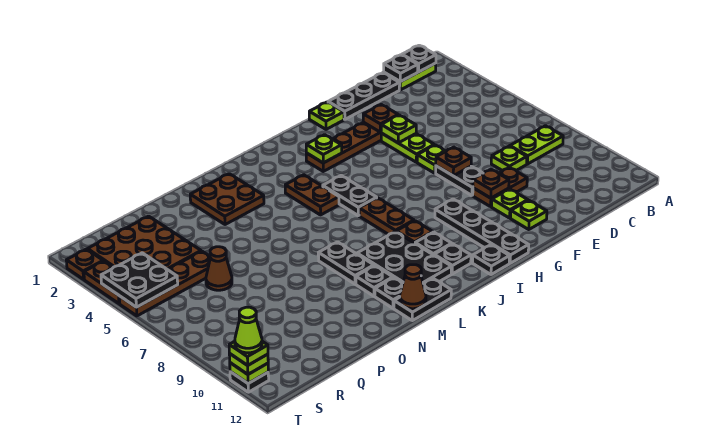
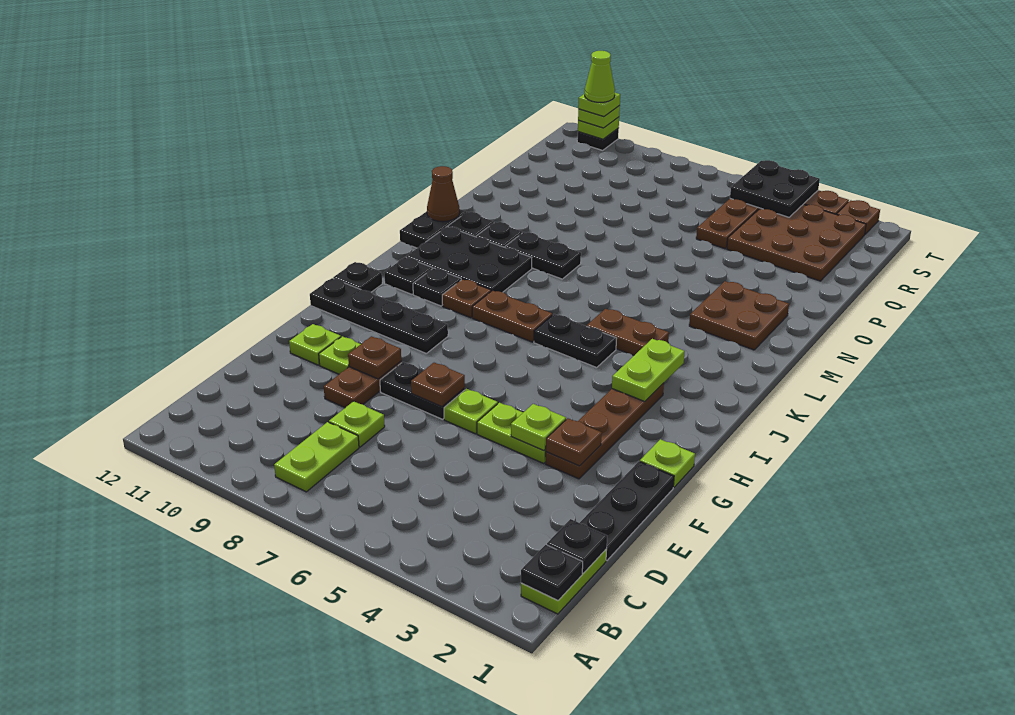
lime plate I3 level 2 -> lime plate I3:J3 level 2
brown cone Q6 level 1 -> none

